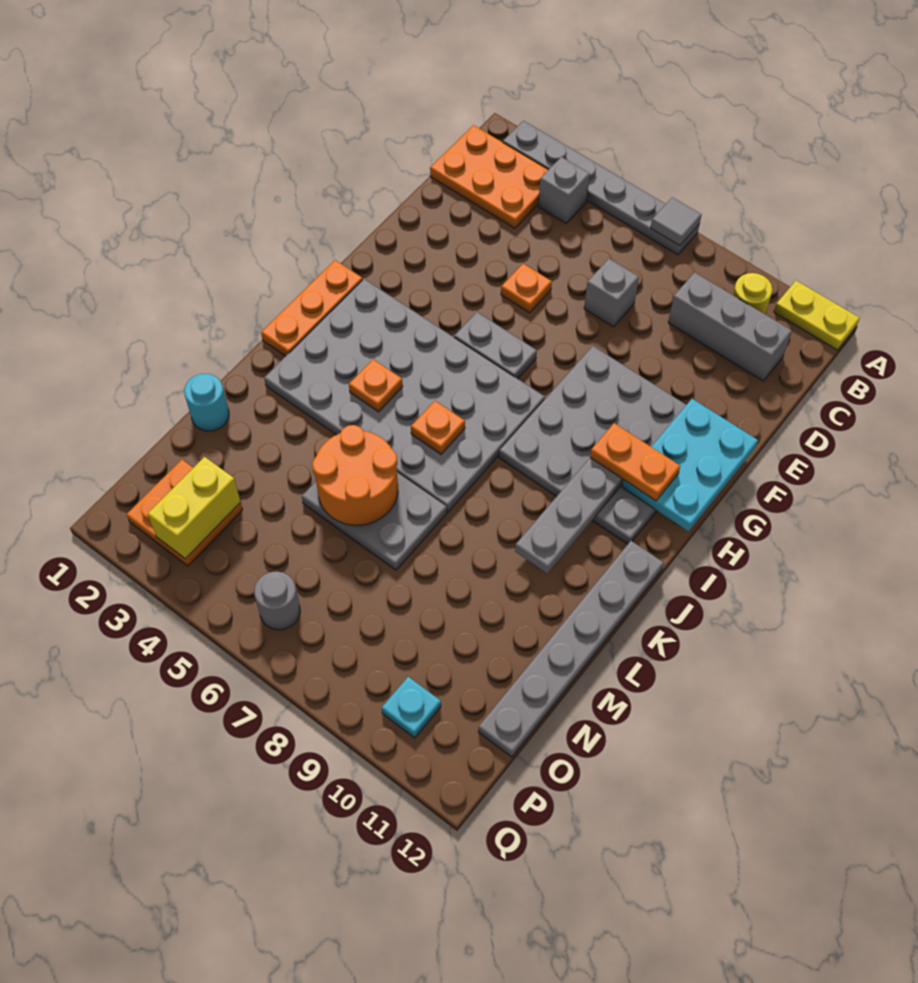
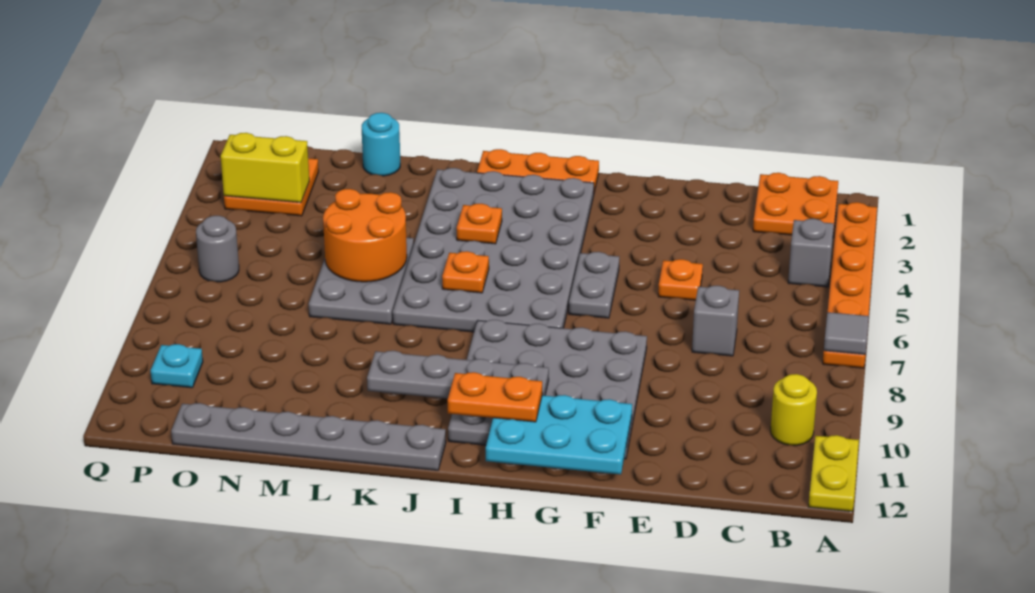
grey plate A2:A7 level 1 -> orange plate A2:A7 level 1
orange plate B1:C3 level 1 -> orange plate B1:C2 level 1
grey brick C9:C11 level 1 -> none
orange plate H10:H11 level 3 -> orange plate H11:I11 level 3

